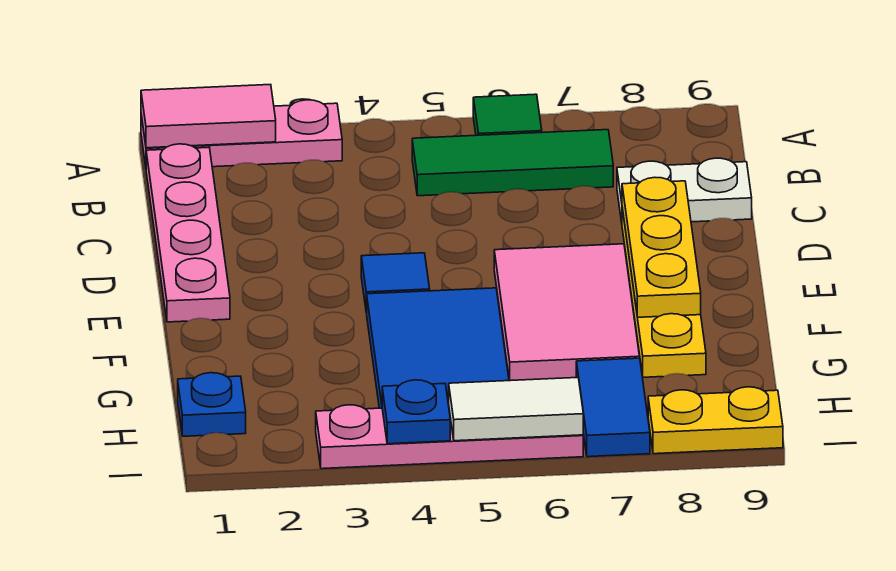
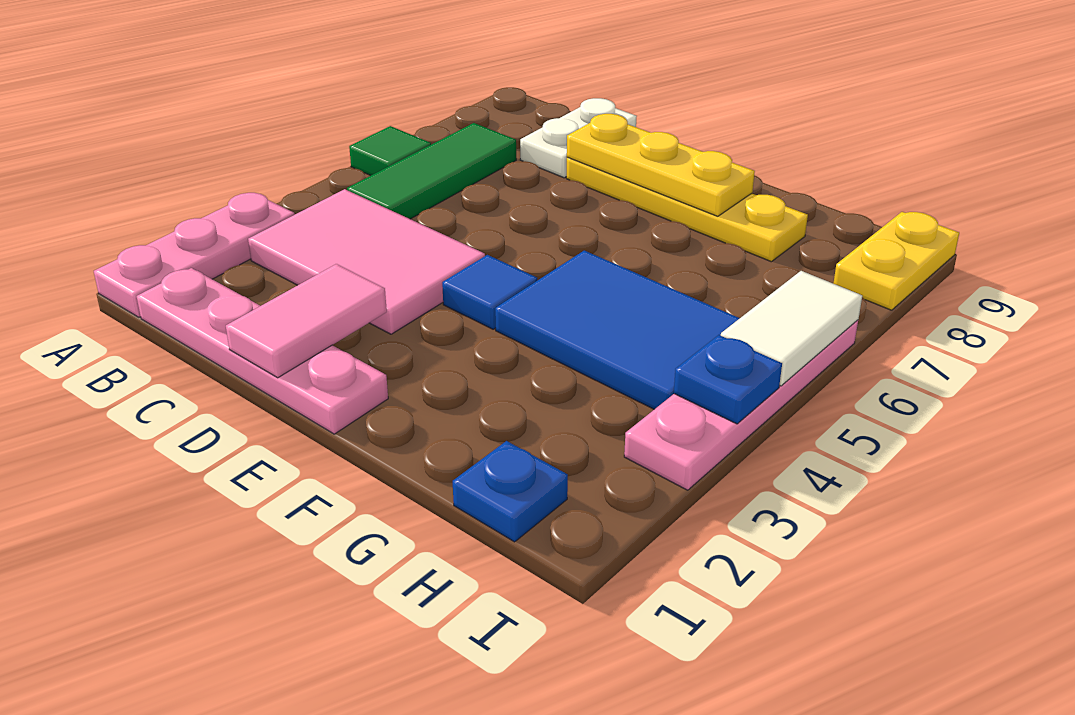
pink tile A1:A2 level 2 -> pink tile D1:D2 level 2
pink tile E6:G7 level 1 -> pink tile B3:D4 level 1
blue tile H7:I7 level 1 -> none

